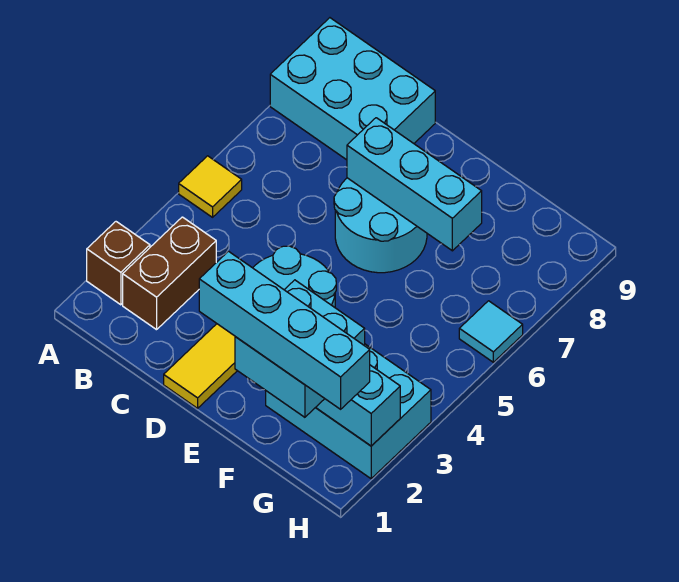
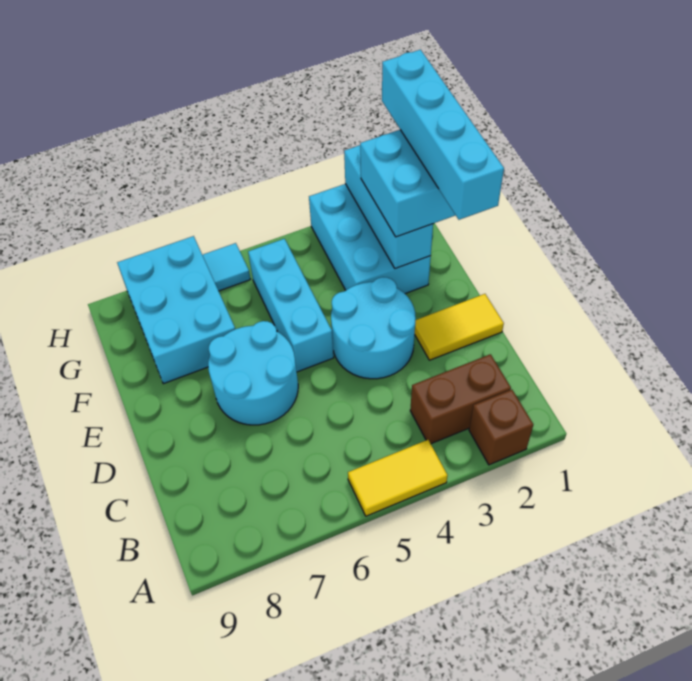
yellow tile A5 level 1 -> yellow tile A4:A5 level 1
cyan brick A8:C9 level 1 -> cyan brick F7:H8 level 1
cyan brick D7:F7 level 2 -> cyan brick E5:G5 level 1

